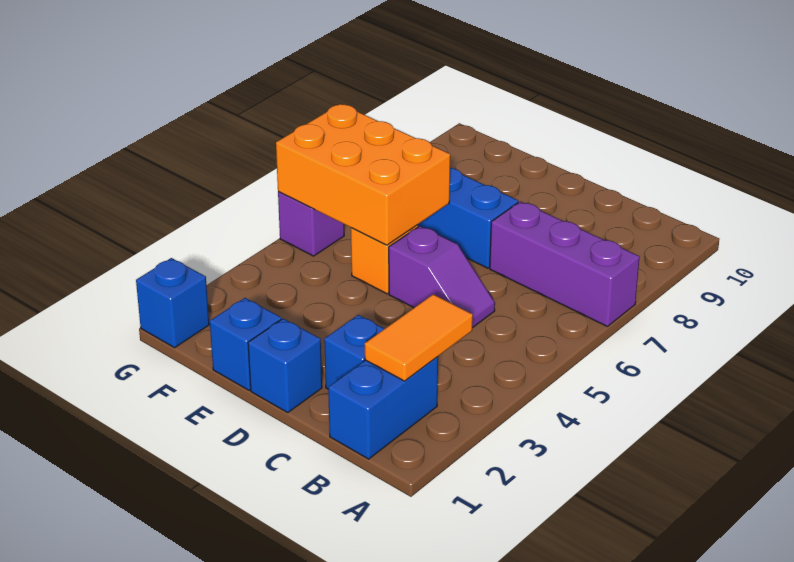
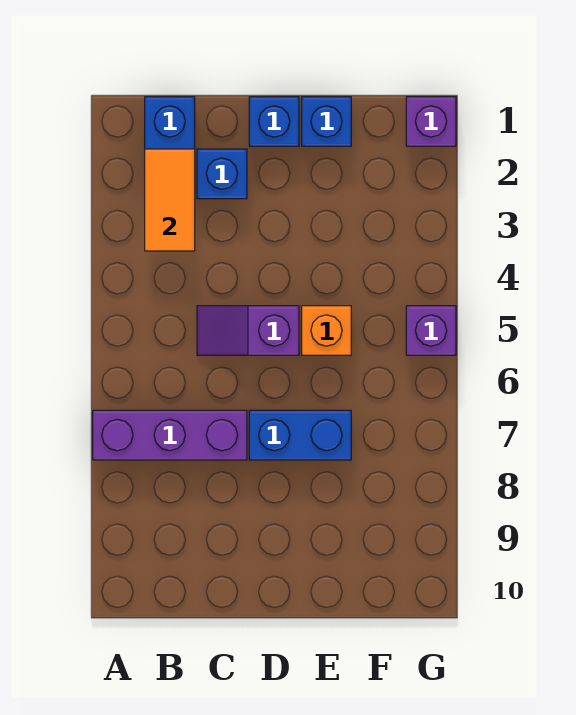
orange brick E5:G6 level 2 -> none
blue brick G1 level 1 -> purple brick G1 level 1

